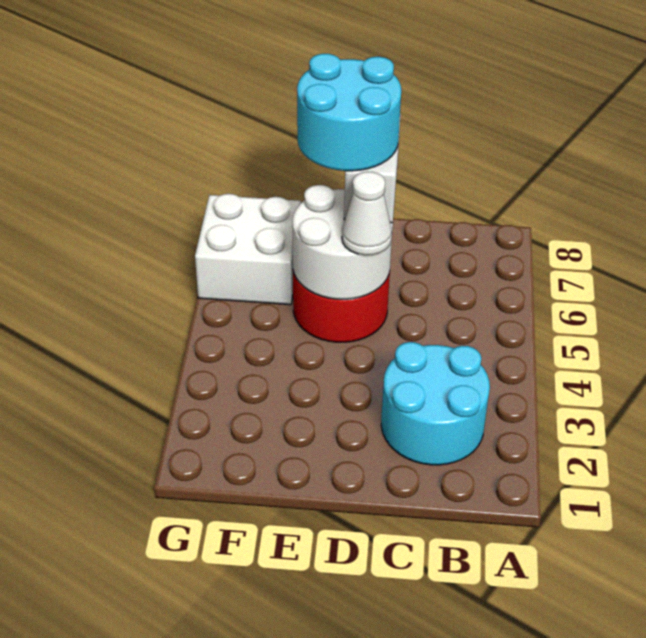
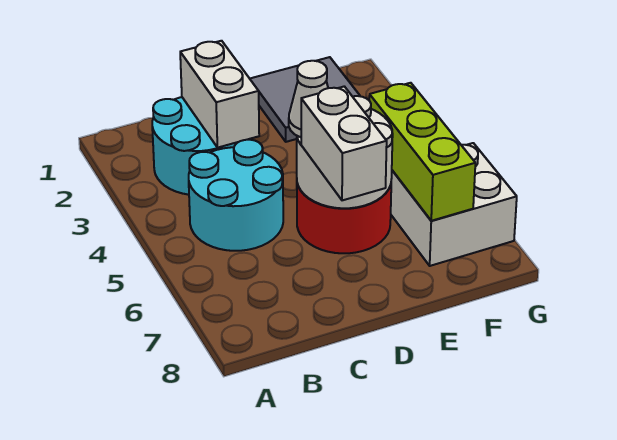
none -> white brick C2:C3 level 2
cyan round brick D6:E7 level 4 -> cyan round brick B4:C5 level 1
none -> grey tile E1:F2 level 1
none -> lime brick F5:F7 level 2

